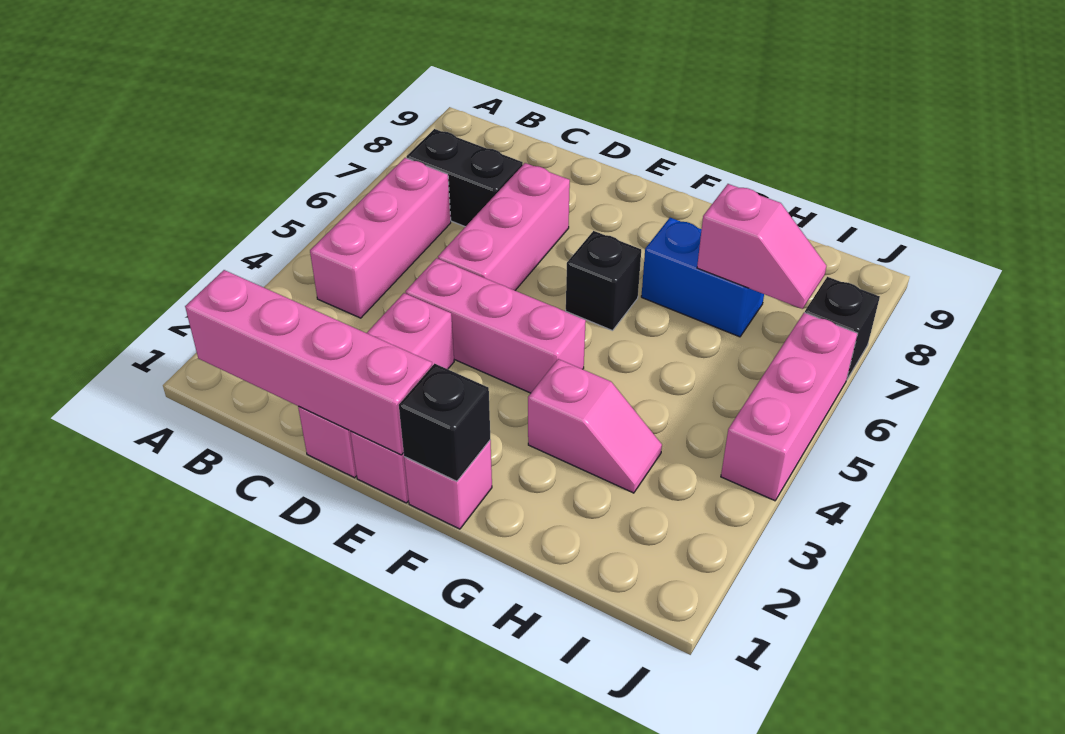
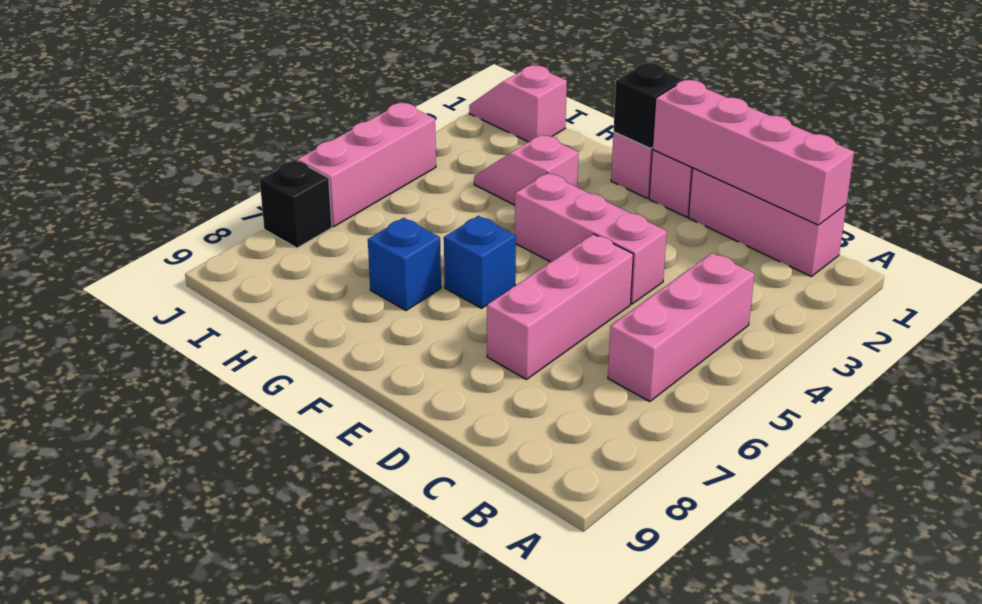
black brick B7:C7 level 1 -> none
pink brick D1:D3 level 1 -> pink brick B1:D1 level 1
black brick F6 level 1 -> blue brick F6 level 1
blue brick G7:H7 level 1 -> blue brick G7 level 1
pink slope H7:I7 level 2 top H -> pink slope I1:J1 level 1 top I

